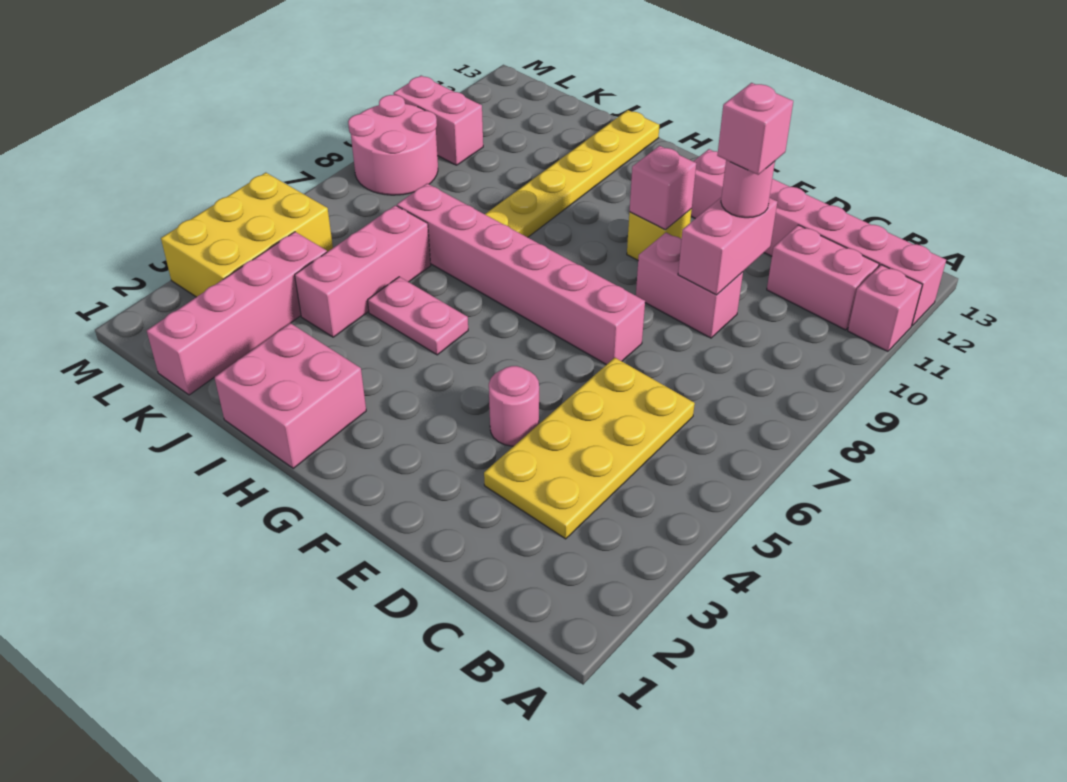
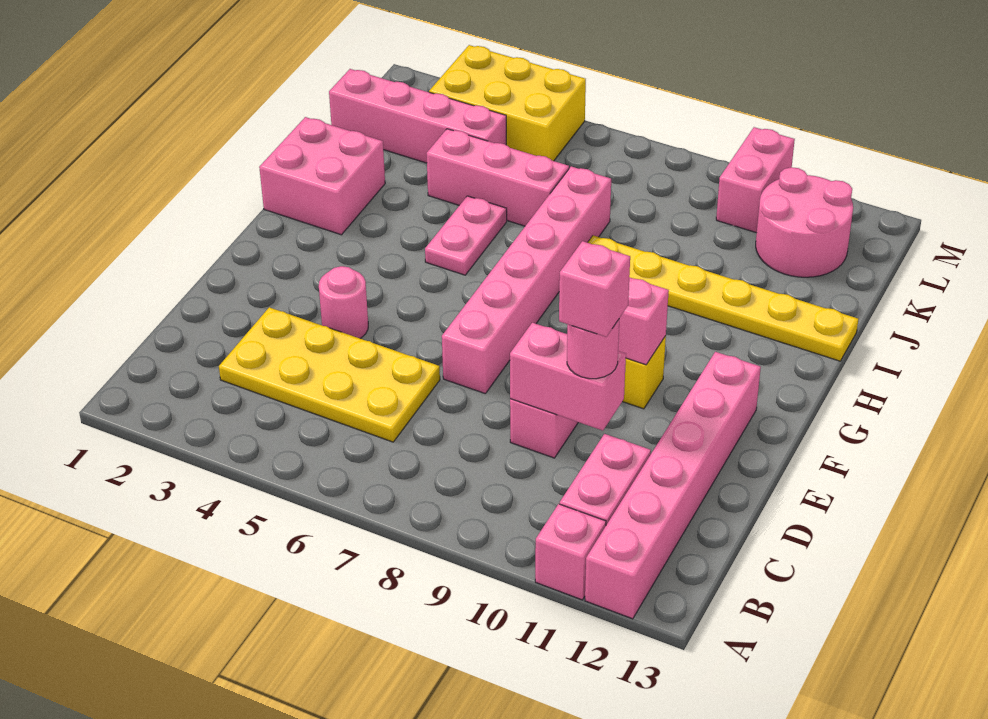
pink round brick L8:M9 level 1 -> pink round brick K11:L12 level 1

